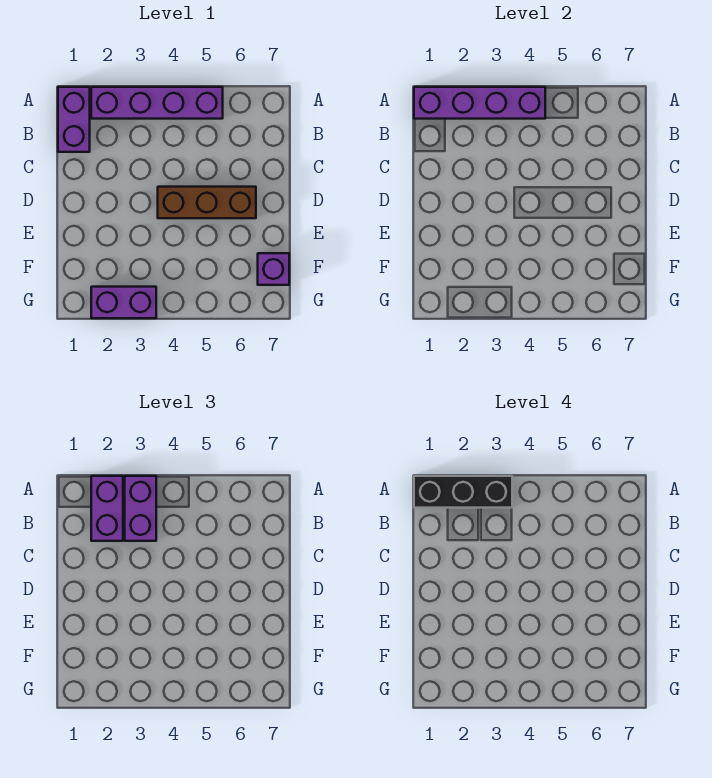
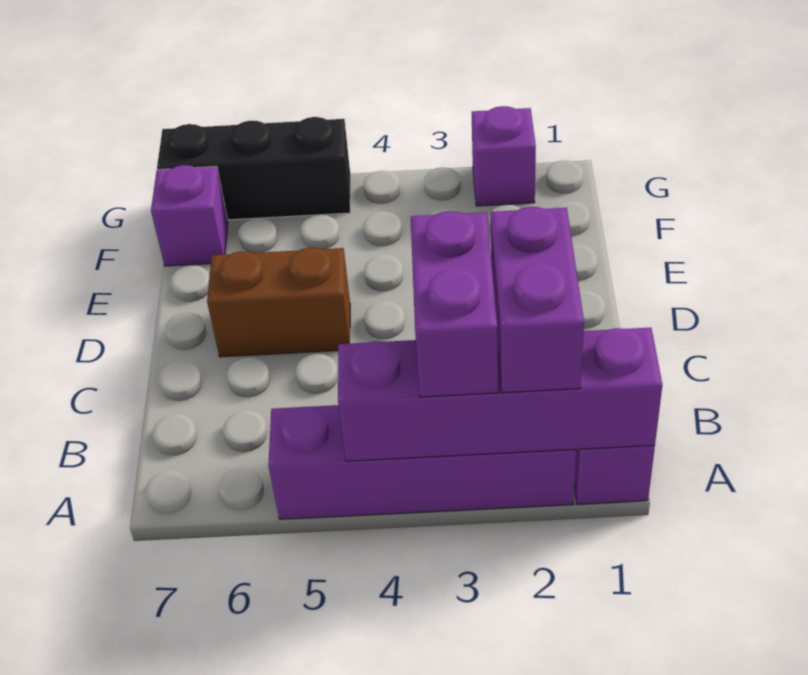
black brick A1:A3 level 4 -> black brick G5:G7 level 1
brown brick D4:D6 level 1 -> brown brick D5:D6 level 1
purple brick G2:G3 level 1 -> purple brick G2 level 1

